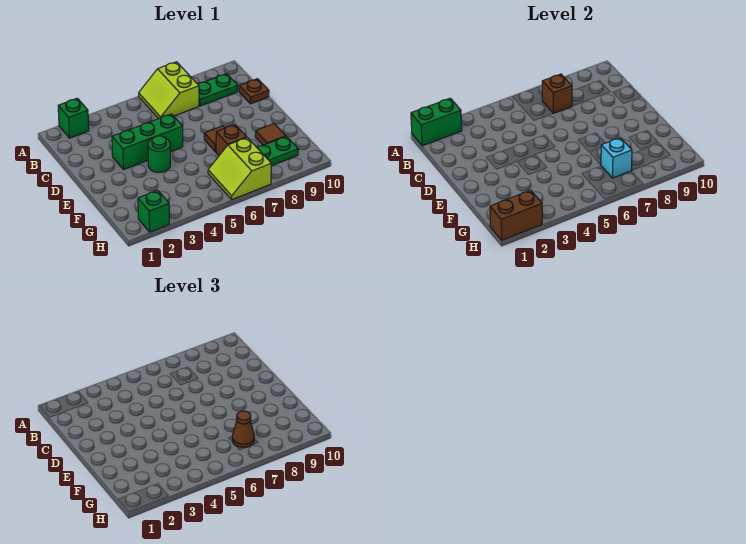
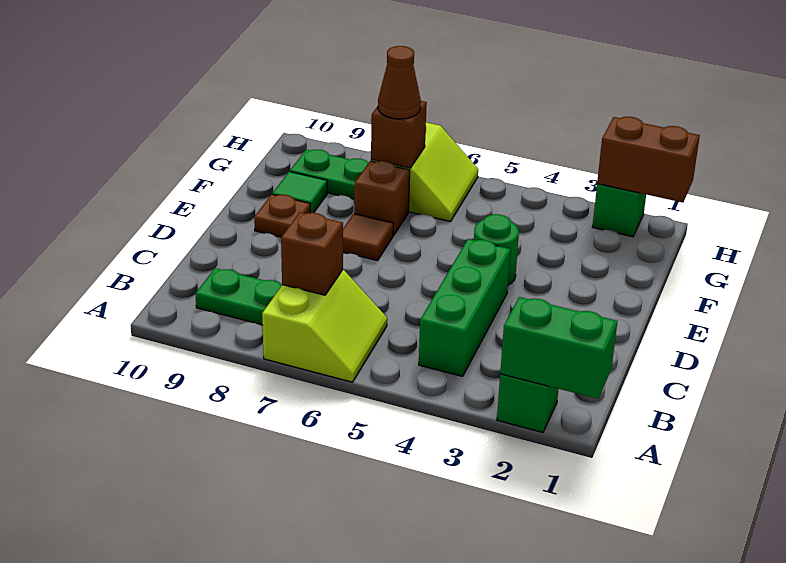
brown plate C10 level 1 -> brown plate E9 level 1
green brick D3:D5 level 1 -> green brick B4:D4 level 1
brown tile F9 level 1 -> green tile F9 level 1
cyan brick G7 level 2 -> brown brick G7 level 2

